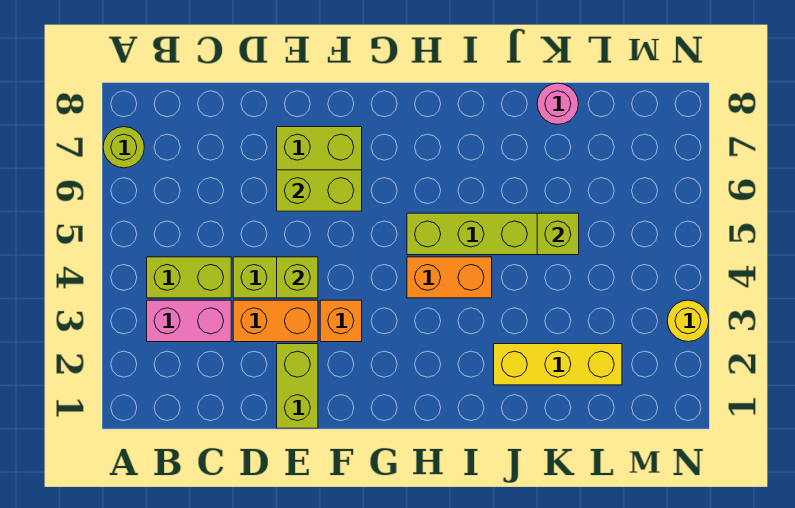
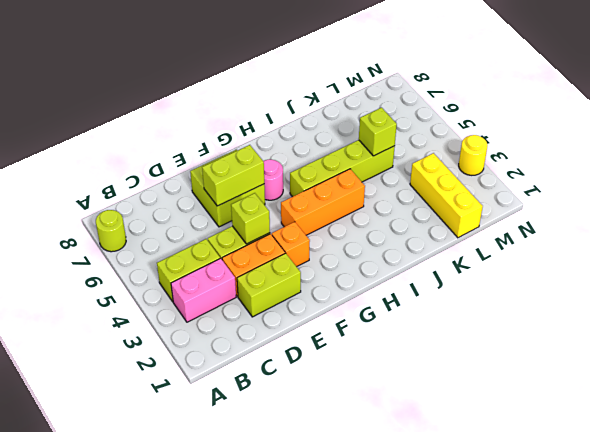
lime brick E1:E2 level 1 -> lime brick D2:E2 level 1
orange brick H4:I4 level 1 -> orange brick G4:I4 level 1
yellow brick J2:L2 level 1 -> yellow brick L1:L3 level 1
pink round brick K8 level 1 -> pink round brick G6 level 1

